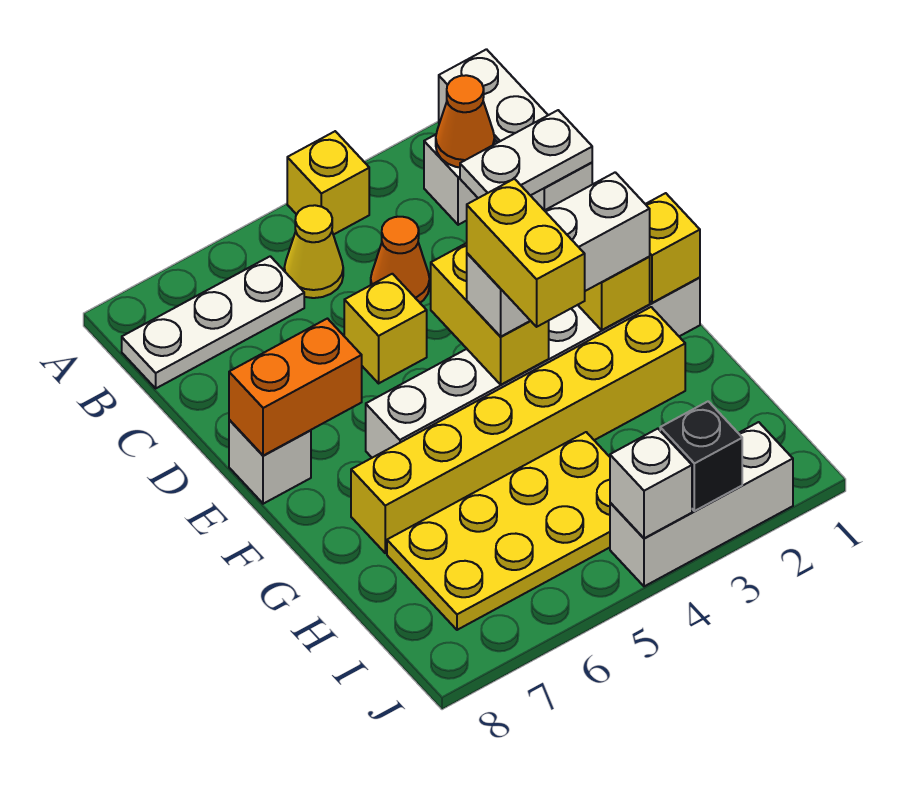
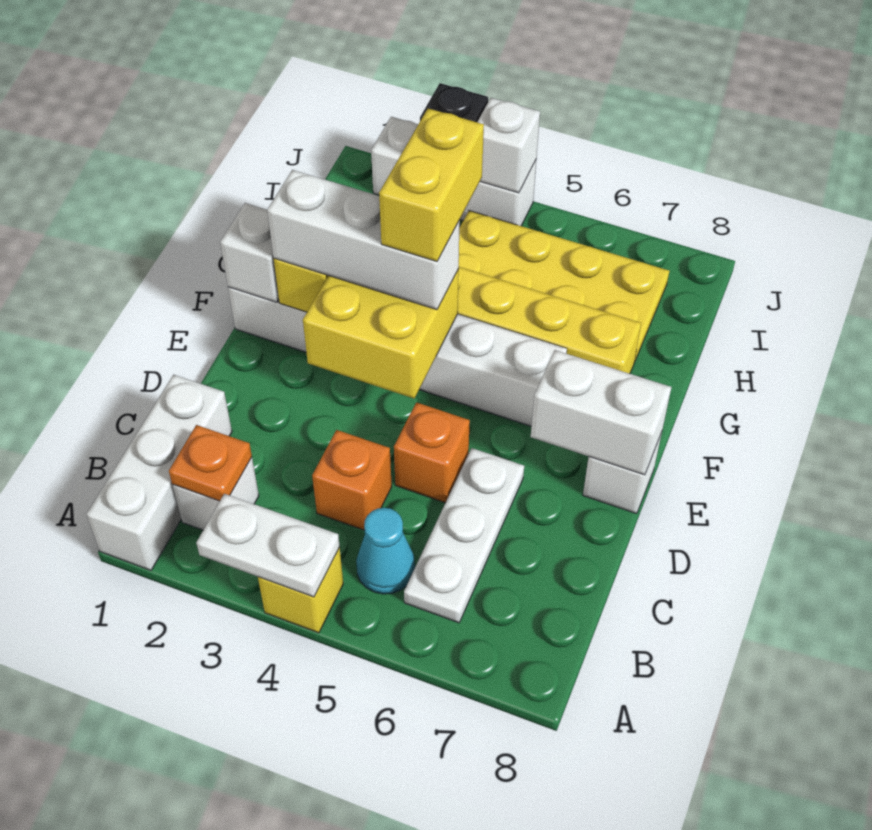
orange cone B2 level 2 -> orange plate B2 level 2
yellow cone B5 level 1 -> cyan cone B5 level 1
white plate B6:B8 level 1 -> white plate B6:D6 level 1
white plate C1:C2 level 2 -> white plate A3:A4 level 2
orange cone C4 level 1 -> orange brick C4 level 1
yellow brick D5 level 1 -> orange brick D5 level 1
yellow brick E4:F4 level 2 -> yellow brick E3:F4 level 2
orange brick E7:E8 level 2 -> white brick E7:E8 level 2
yellow brick F1 level 2 -> white brick F1 level 2

